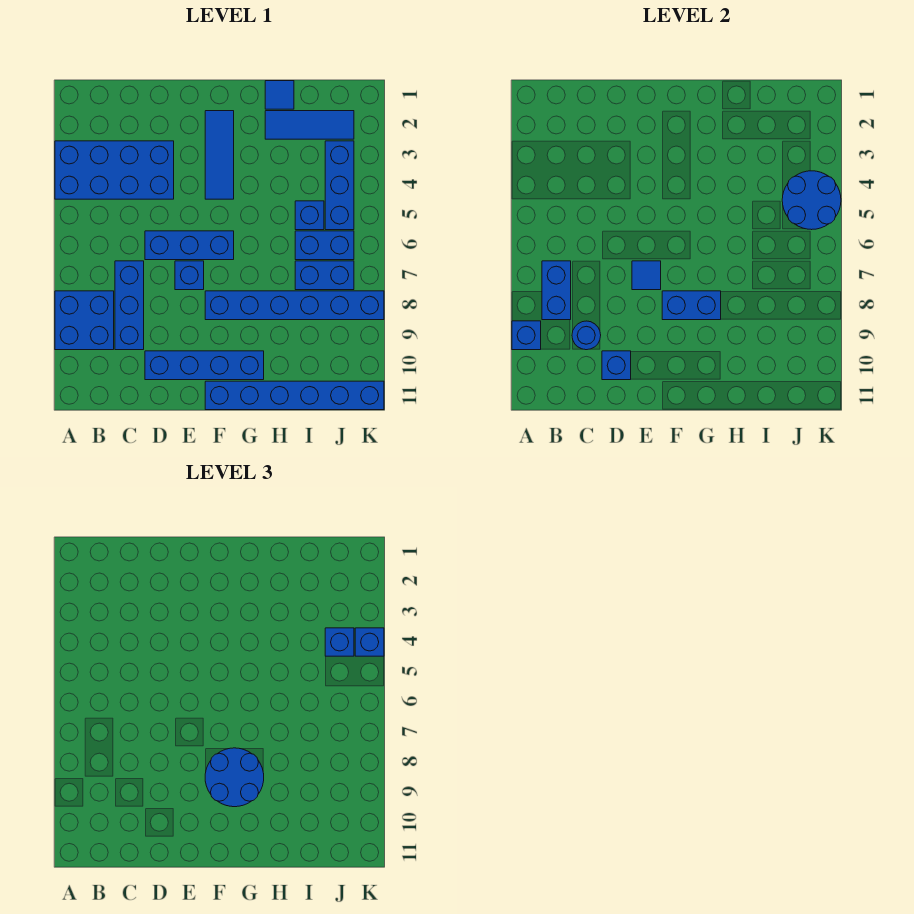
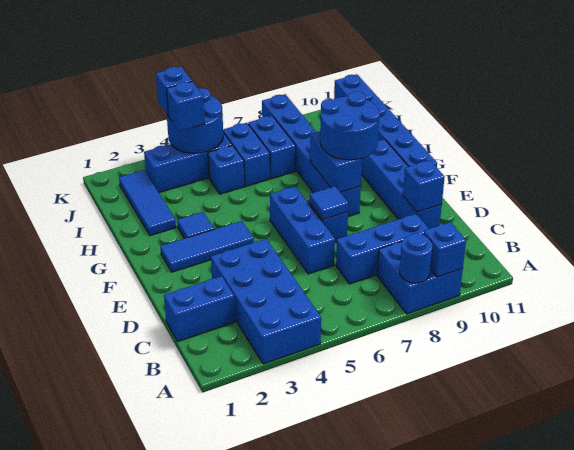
blue brick B7:B8 level 2 -> blue brick C1:C2 level 1
blue round brick C9 level 2 -> blue round brick A8 level 2
blue tile H1 level 1 -> blue tile G3 level 1

